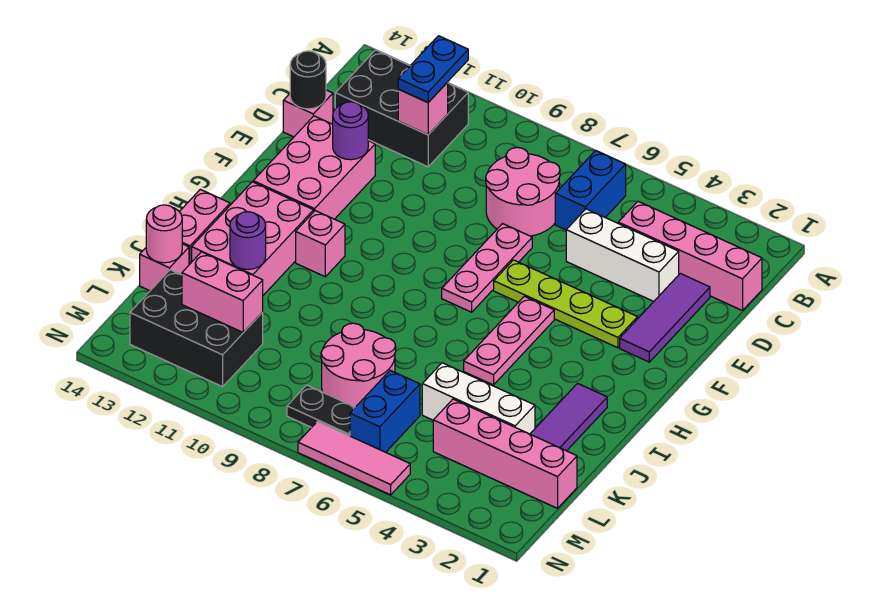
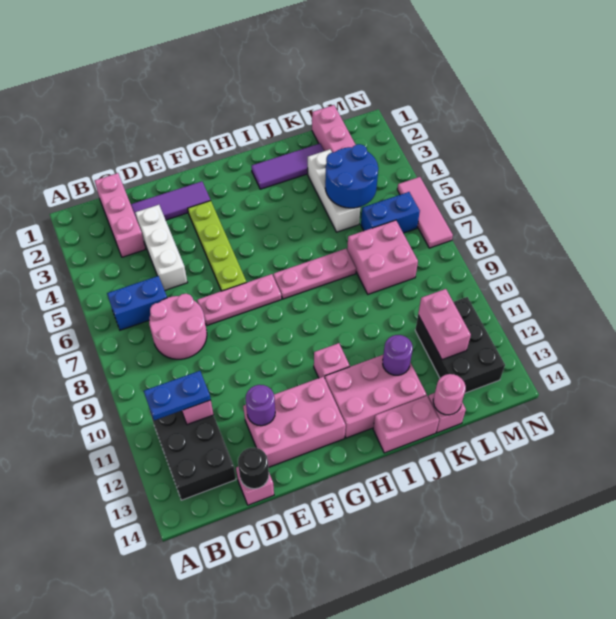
pink brick C1:C4 level 1 -> pink brick C1:C3 level 1
pink plate G5:I5 level 1 -> pink plate H7:J7 level 1
none -> blue round brick K4:L5 level 2
pink round brick K7:L8 level 1 -> pink brick K7:L8 level 1
black plate M7:M8 level 1 -> none

